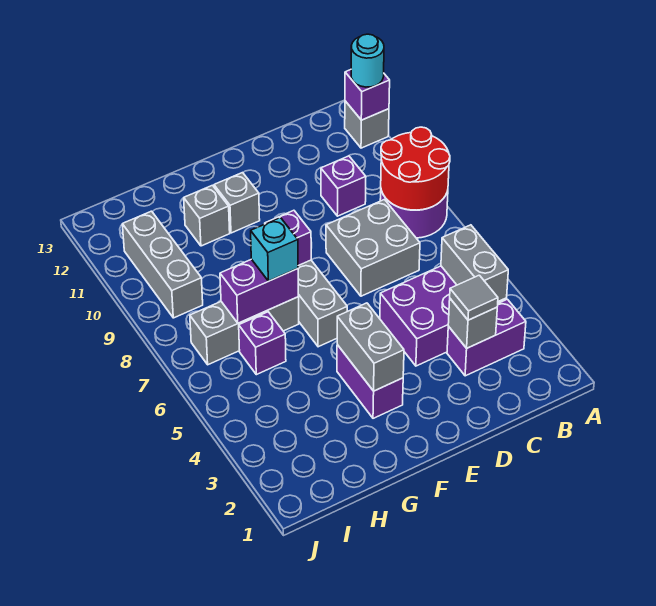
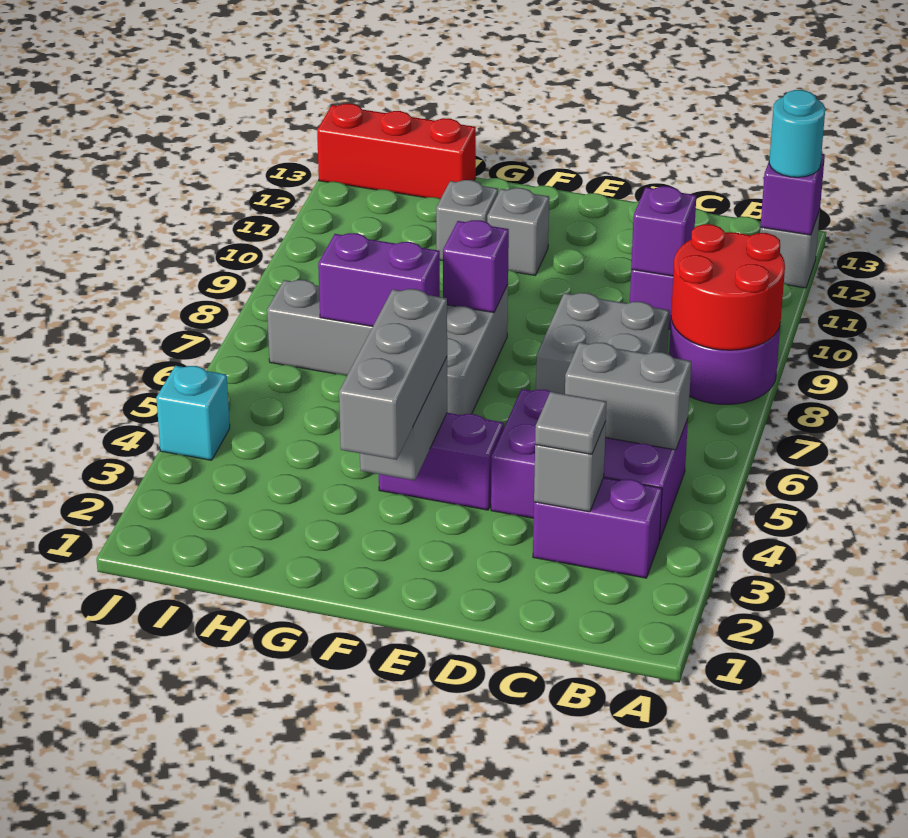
grey brick B4:B5 level 2 -> grey brick B5:C5 level 2
purple brick F3:F4 level 1 -> purple brick E4:F4 level 1
cyan brick G7 level 3 -> cyan brick J4 level 1
purple brick H6 level 1 -> purple brick C10 level 2
none -> red brick H13:J13 level 1
grey brick I9:I11 level 1 -> grey brick F2:F4 level 3

